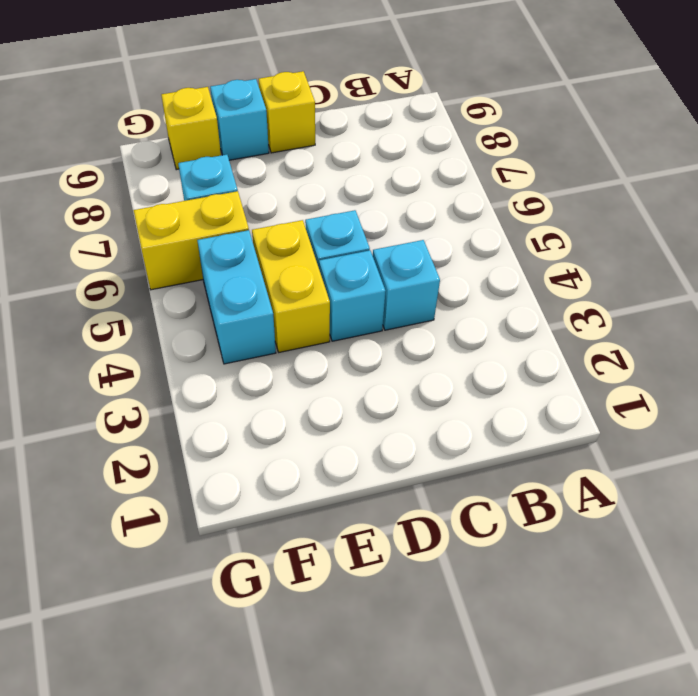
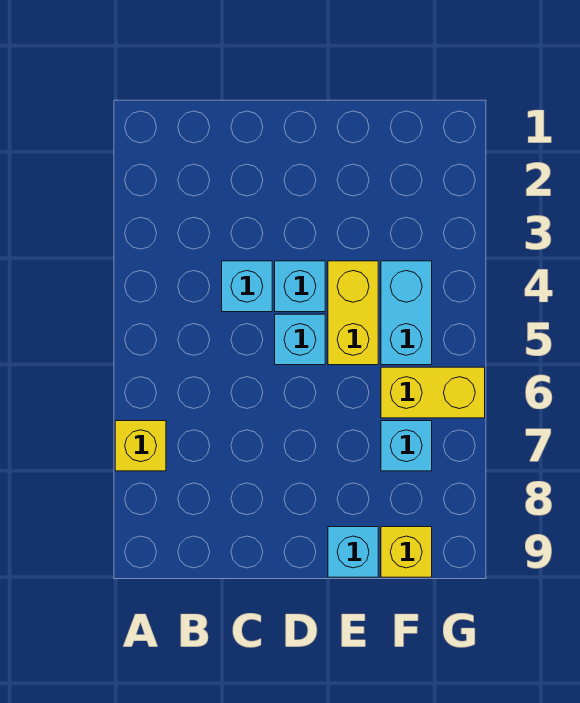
yellow brick D9 level 1 -> yellow brick A7 level 1

